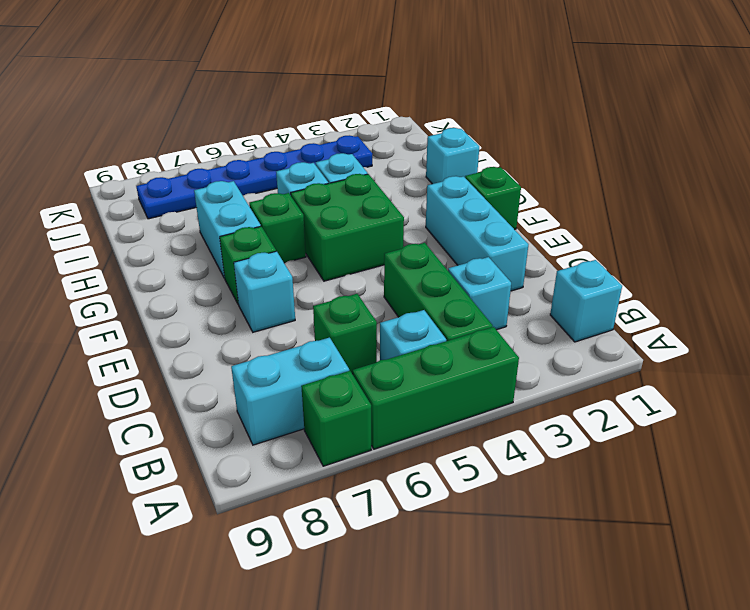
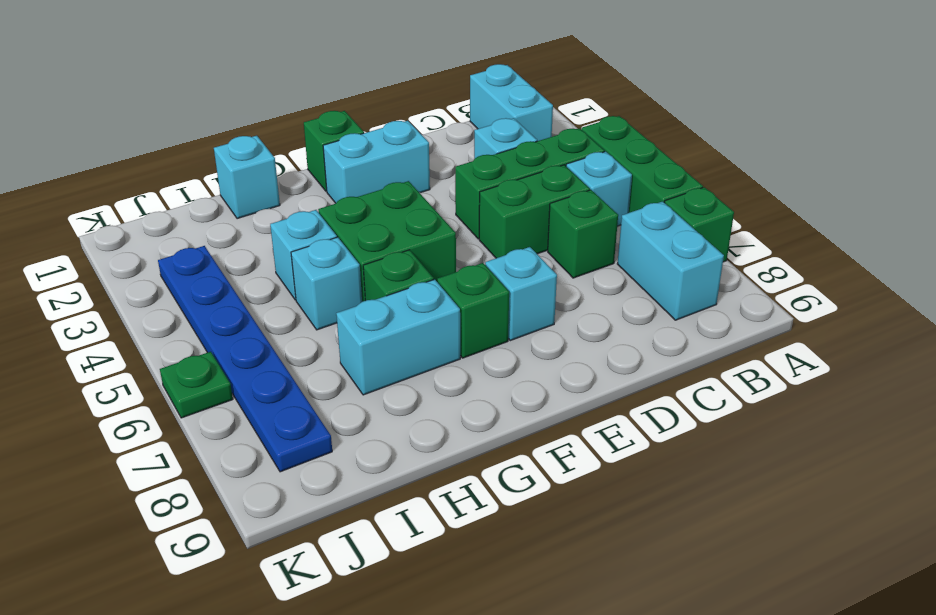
cyan brick B1 level 1 -> cyan brick B1:B2 level 1
none -> green brick C5:D5 level 1
cyan brick D2:F2 level 1 -> cyan brick E2:F2 level 1
none -> green plate K6 level 1

